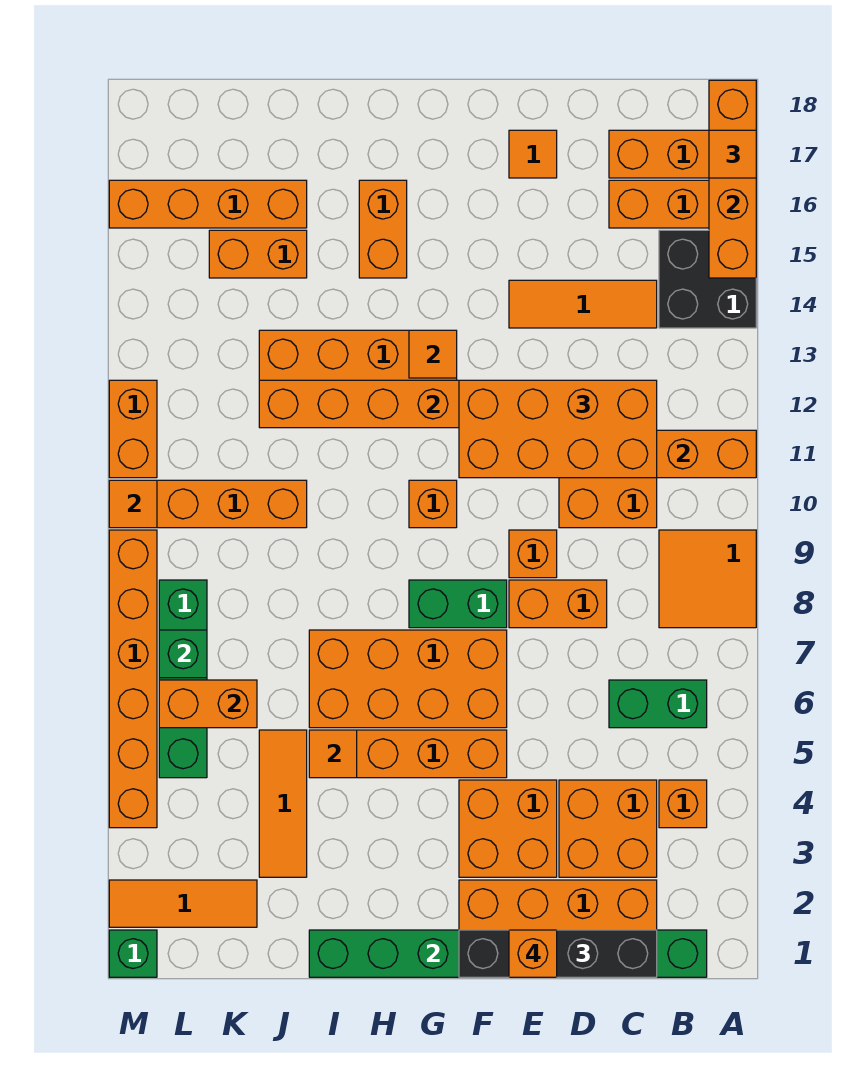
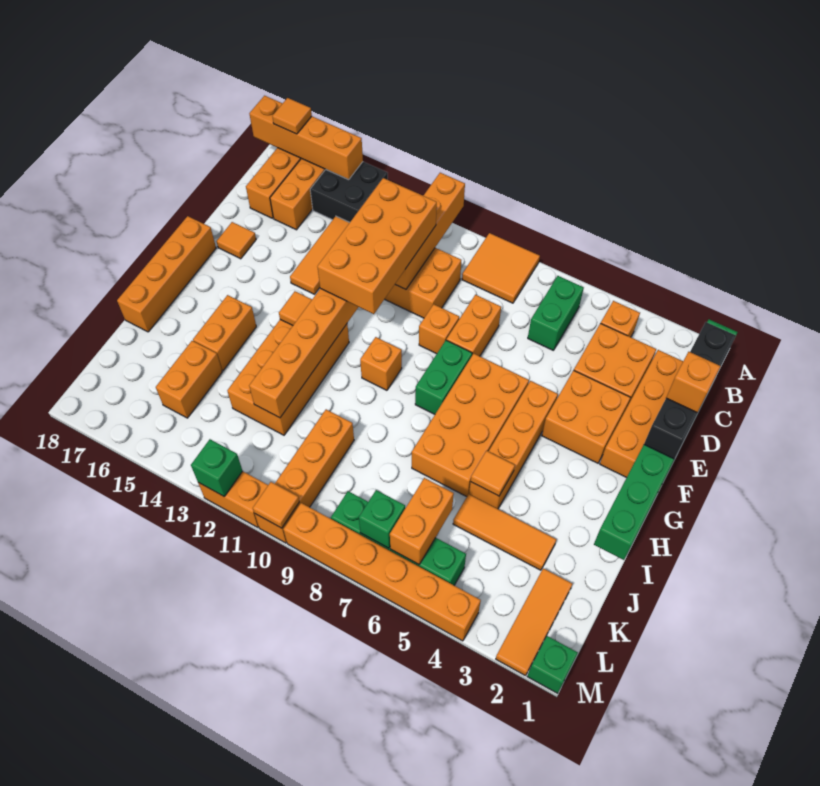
orange brick H15:H16 level 1 -> orange brick H15:I15 level 1
orange brick J16:M16 level 1 -> orange brick F18:I18 level 1
none -> green brick M12 level 2

